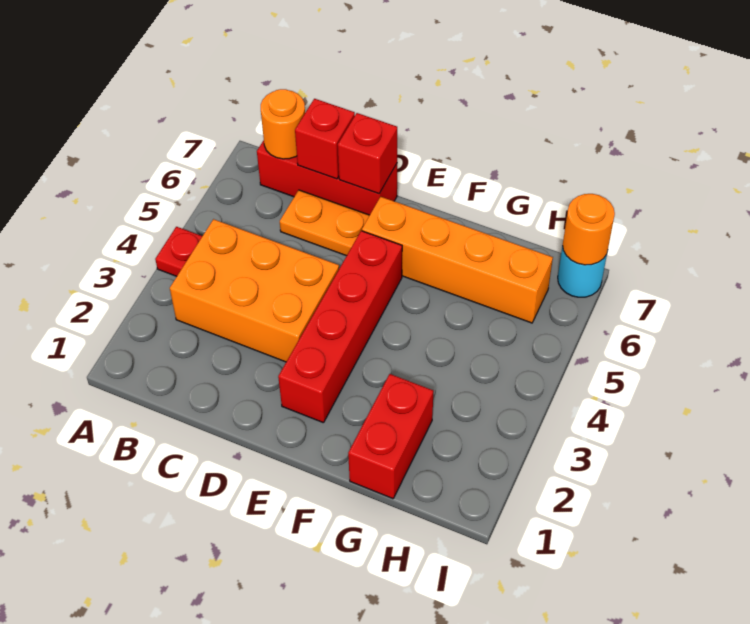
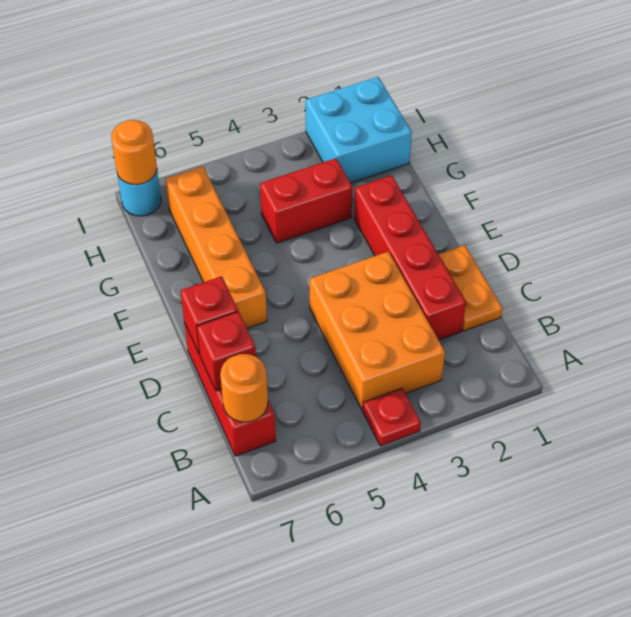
orange plate C6:D6 level 1 -> orange plate C1:D1 level 1
red brick E2:E5 level 1 -> red brick C2:F2 level 1
red brick G1:G2 level 1 -> red brick G3:G4 level 1
none -> cyan brick H1:I2 level 1

